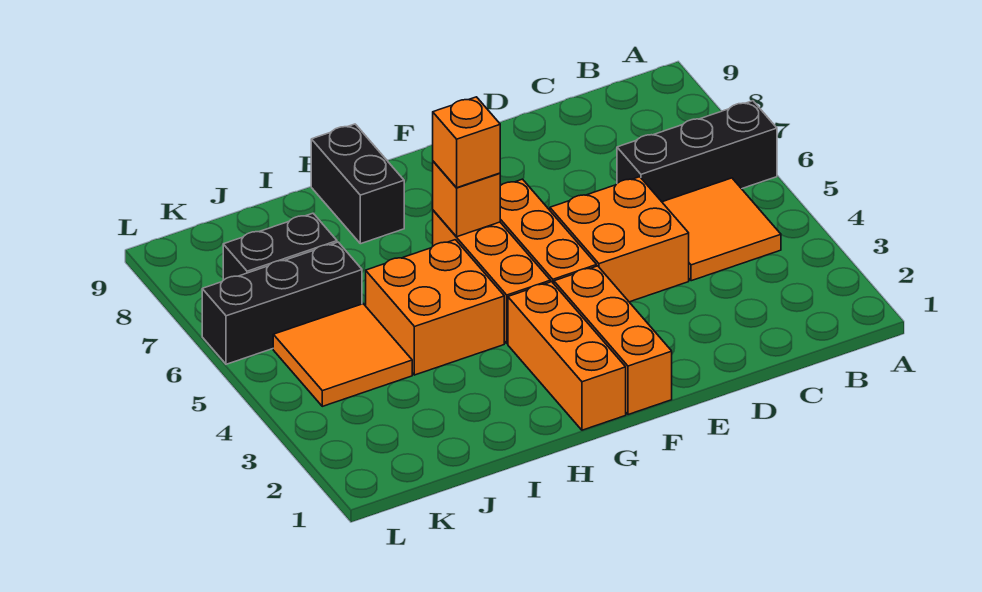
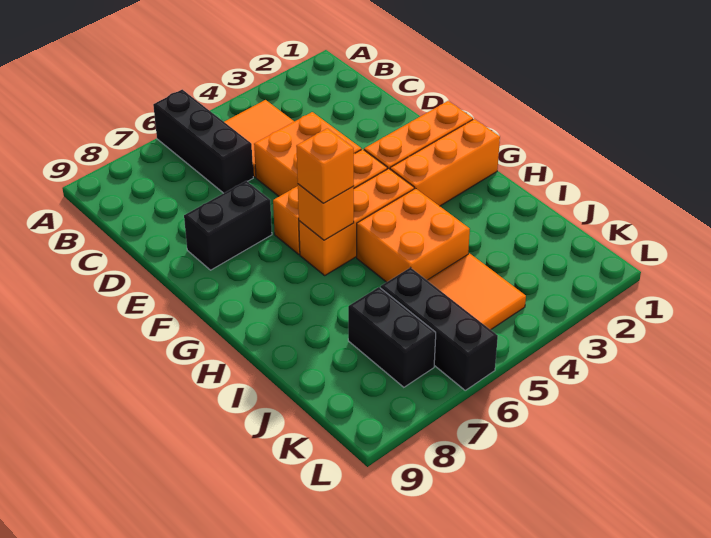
black brick H8:H9 level 1 -> black brick E7:E8 level 1

